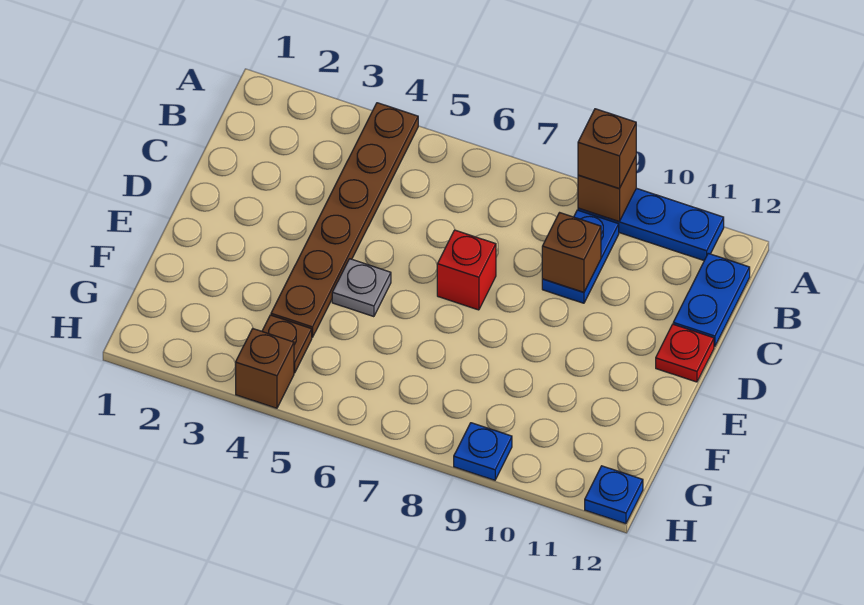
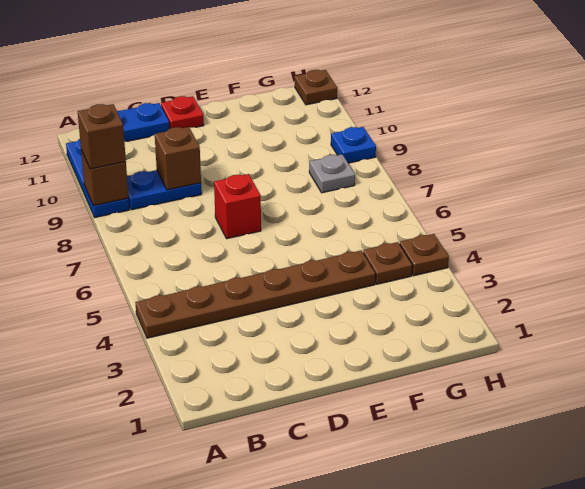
grey plate E5 level 1 -> grey plate G8 level 1
brown brick H4 level 1 -> brown plate H4 level 1
blue plate H12 level 1 -> brown plate H12 level 1

